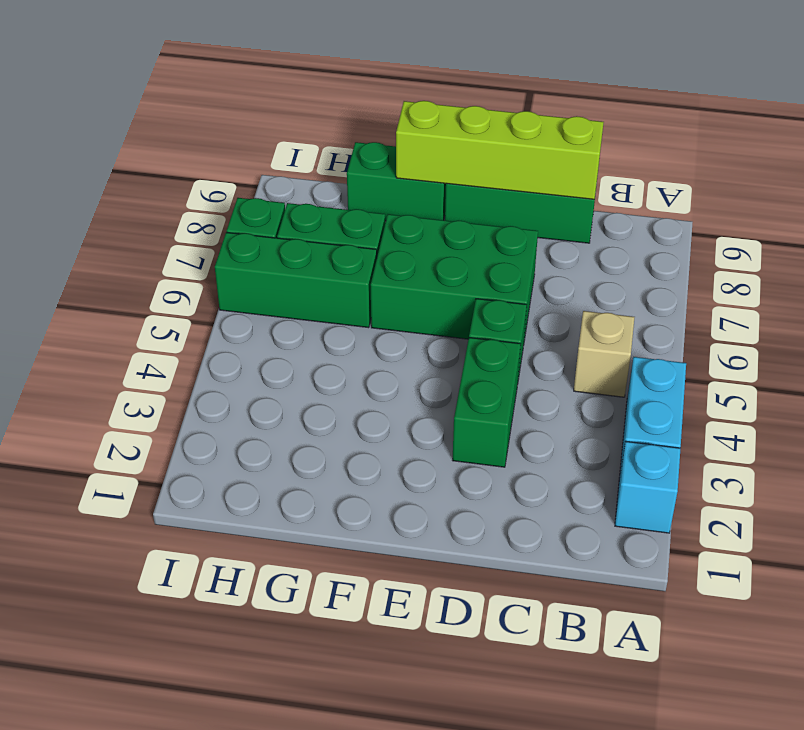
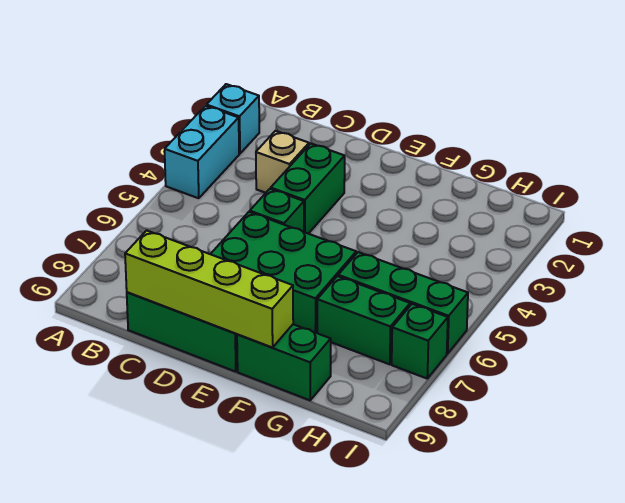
tan brick B5 level 1 -> tan brick C3 level 1

